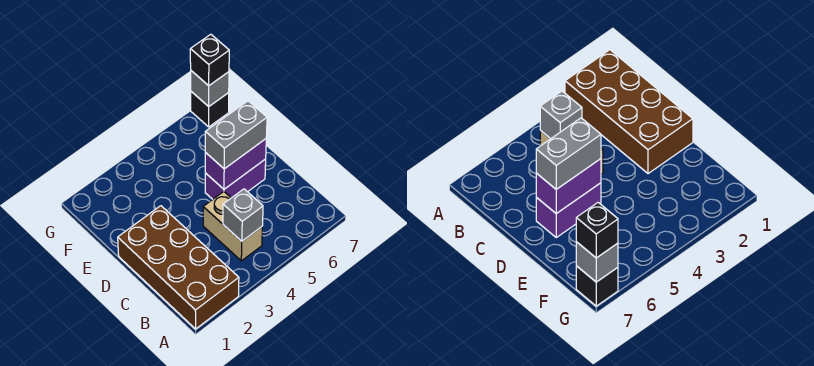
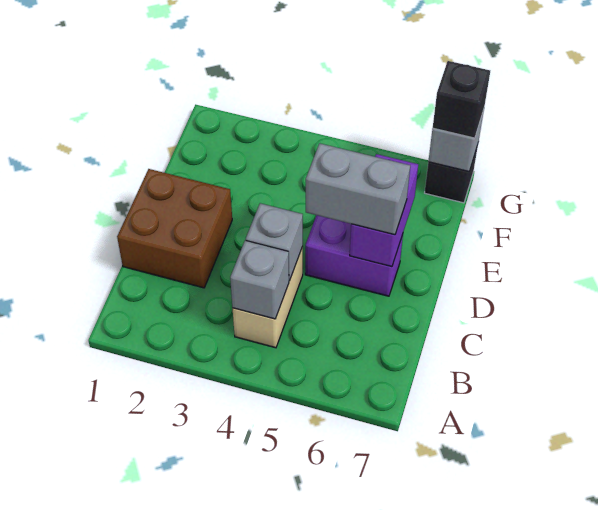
brown brick A1:D2 level 1 -> brown brick C1:D2 level 1
none -> grey brick C4 level 2
purple brick D5:D6 level 2 -> purple brick D6:E6 level 2

